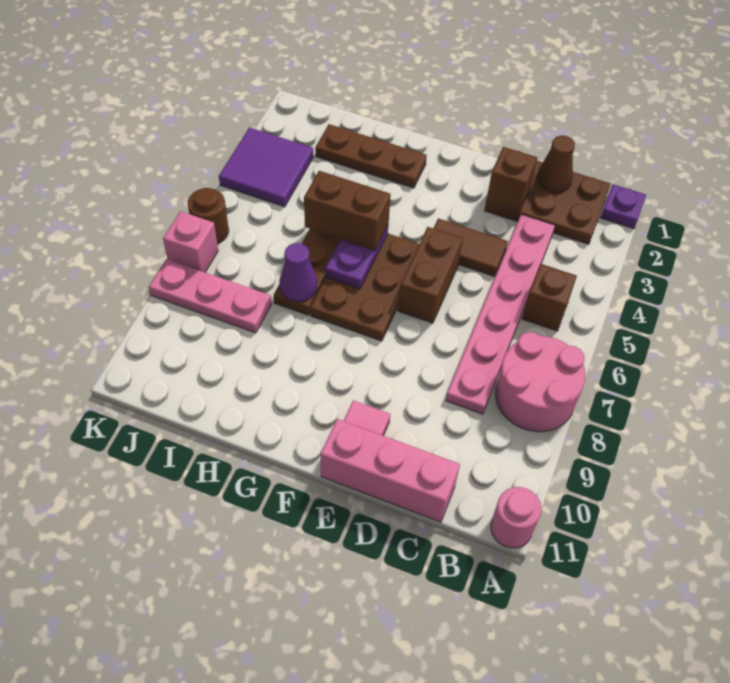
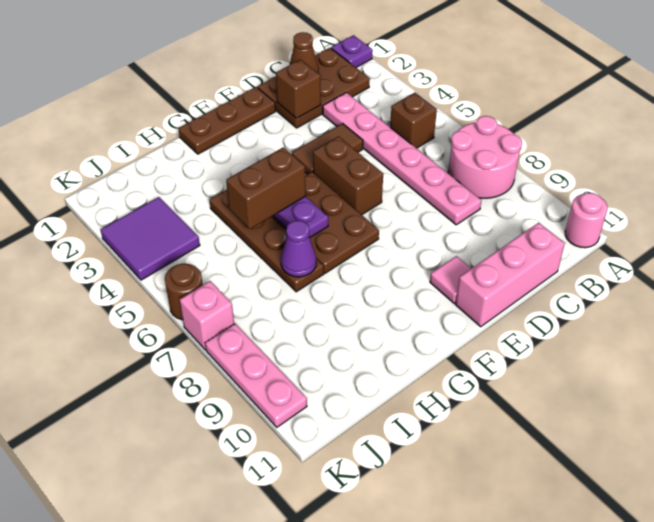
brown plate G2:I2 level 1 -> brown plate E1:G1 level 1
pink plate I8:K8 level 1 -> pink plate K8:K10 level 1

